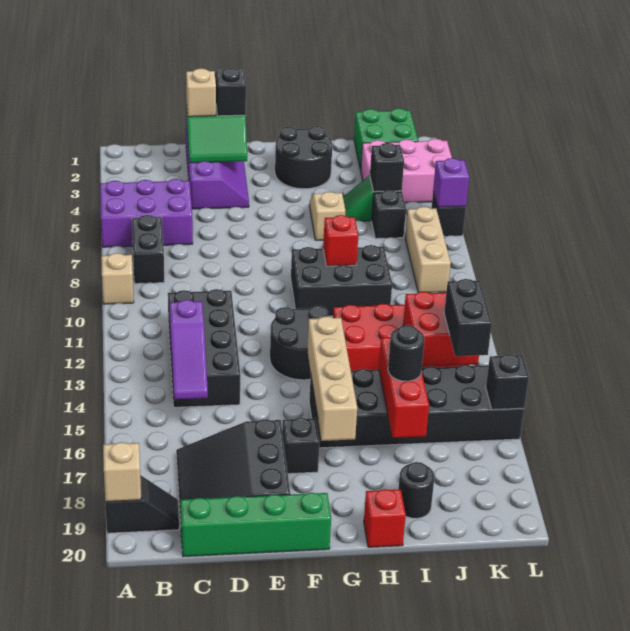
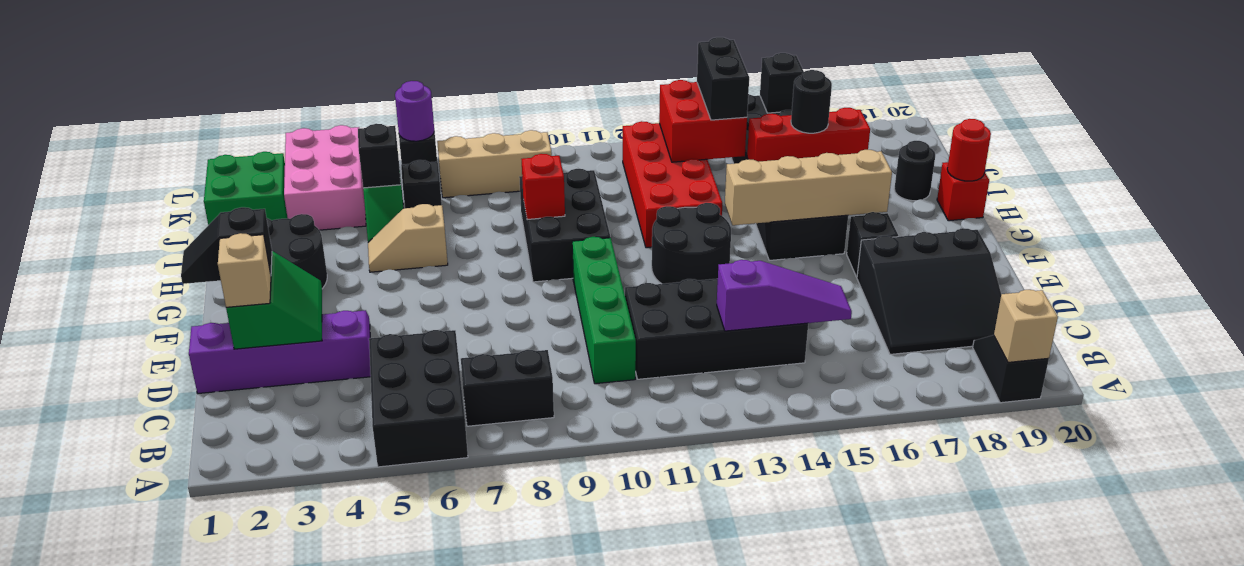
purple brick A5:C6 level 1 -> black brick A5:C6 level 1
tan brick A9 level 1 -> none
green brick C20:F20 level 1 -> green brick C10:F10 level 1
none -> red round brick H20 level 2
black brick K14:K15 level 3 -> black brick J14:K14 level 3
purple brick L6 level 2 -> purple round brick L6 level 2

